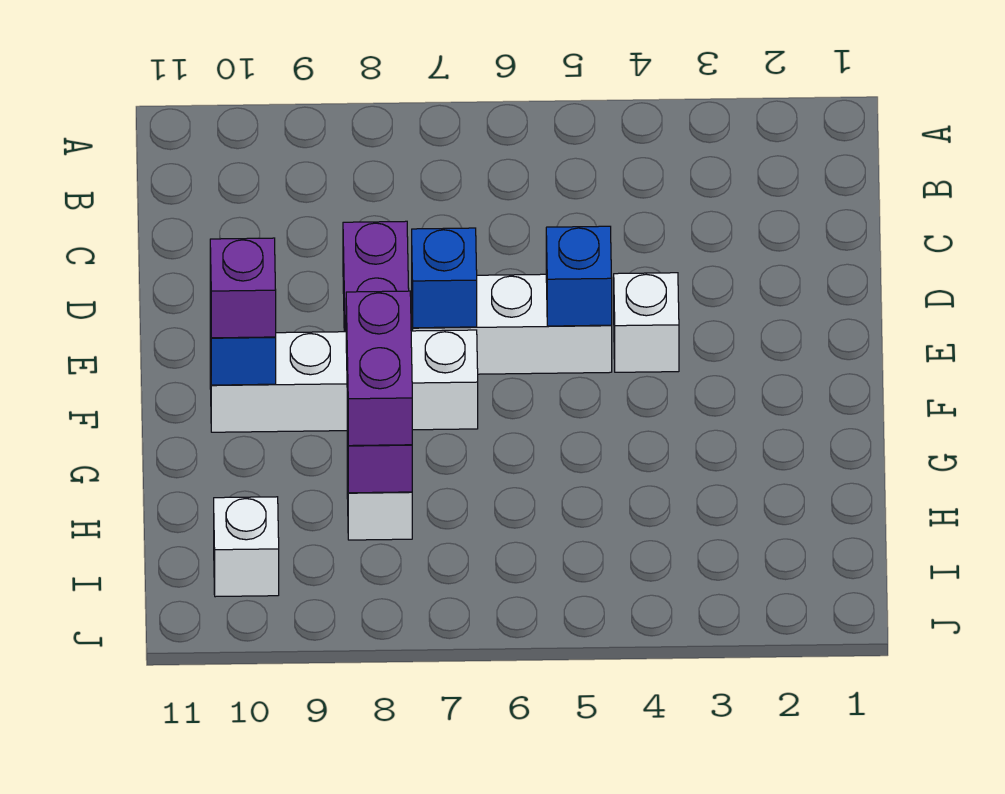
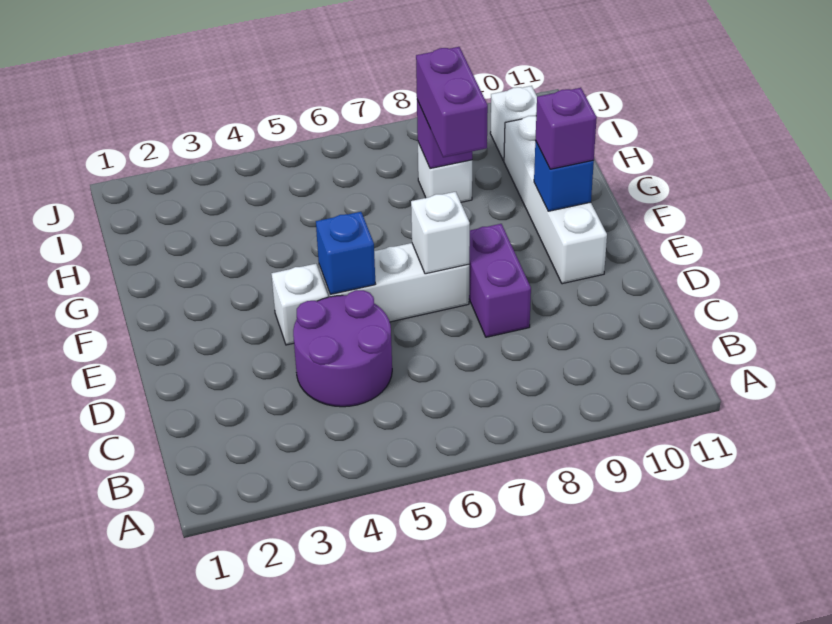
none -> purple round brick C4:D5 level 1
blue brick E7 level 2 -> white brick E7 level 2
white brick F7:F10 level 1 -> white brick E10:H10 level 1

